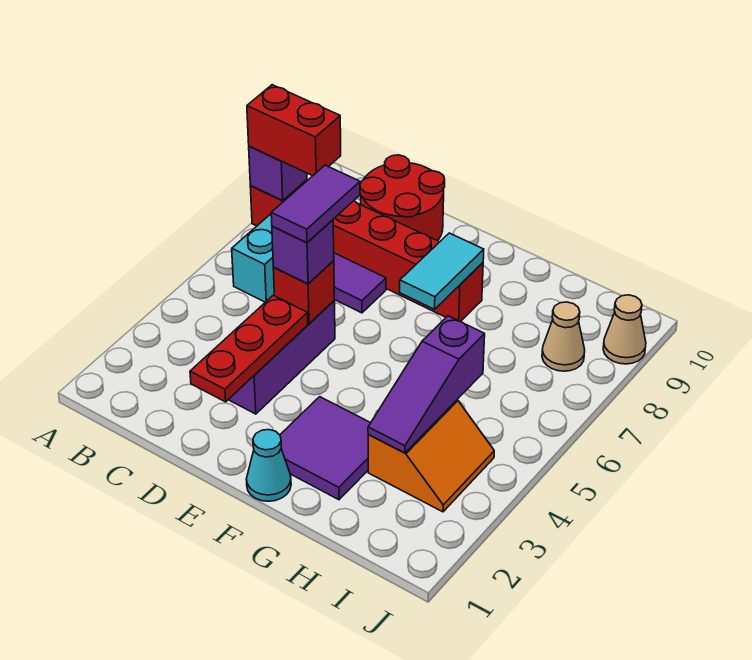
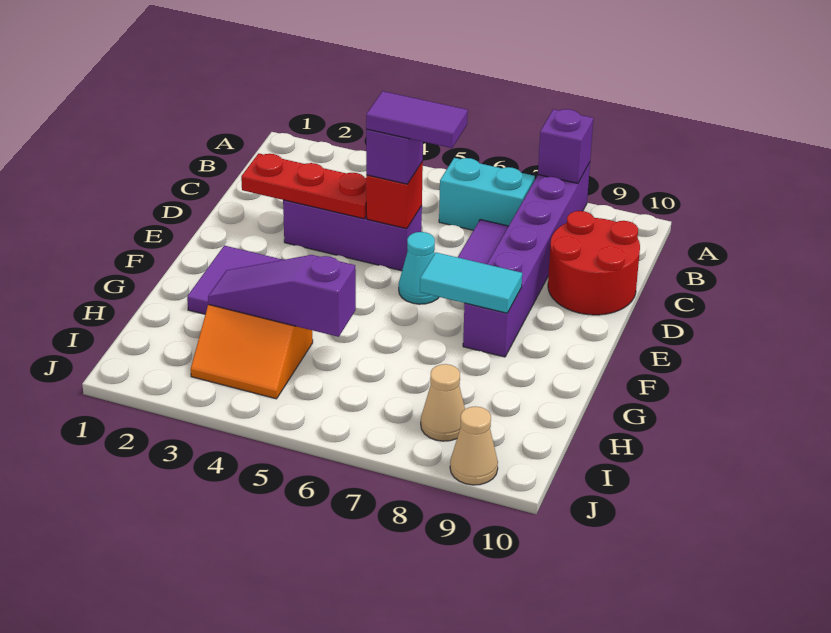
red brick A8:F8 level 1 -> purple brick A8:F8 level 1
red brick A8:B8 level 3 -> none
cyan cone F1 level 1 -> cyan cone E6 level 1

